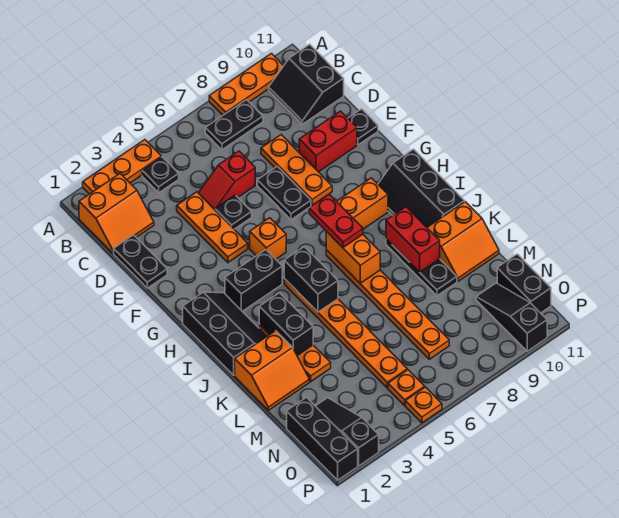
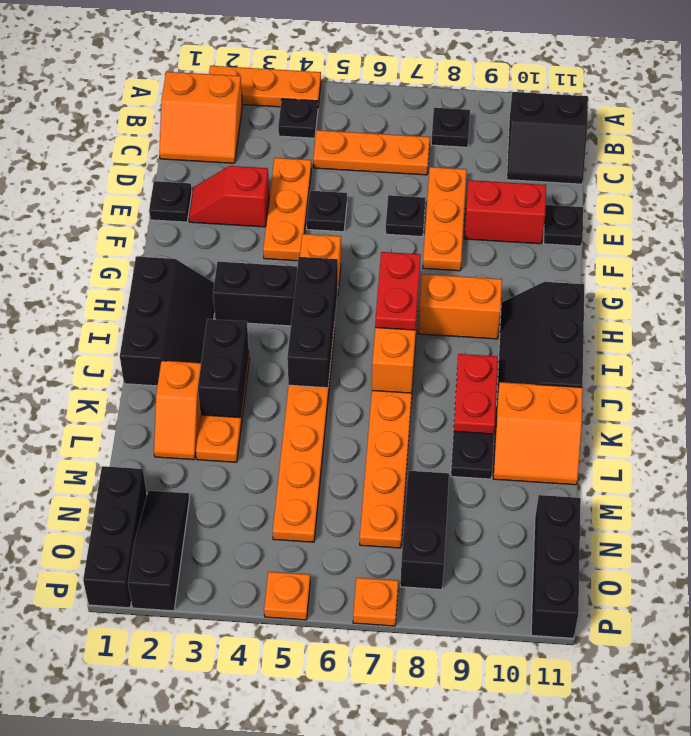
orange plate A8:A10 level 1 -> orange plate C5:C7 level 1
black plate B7:B8 level 1 -> black plate B8 level 1
black slope B10:C11 level 1 top 11 -> black slope B10:C11 level 1 top B
black plate D1:E1 level 1 -> black plate E1 level 1
red slope D5:D6 level 1 top 6 -> red slope E2:E3 level 1 top 3
black plate E7:F7 level 1 -> black plate E7 level 1
black brick I5:J5 level 2 -> black brick H5:J5 level 2
red brick J9:K9 level 2 -> red plate J9:K9 level 2
orange slope K1:L2 level 1 top K -> orange slope K2:L2 level 1 top K
black slope N10:P10 level 1 top P -> black slope M8:O8 level 1 top O
black brick N11:O11 level 1 -> black brick N11:P11 level 1
orange plate O5 level 1 -> orange plate P7 level 1

